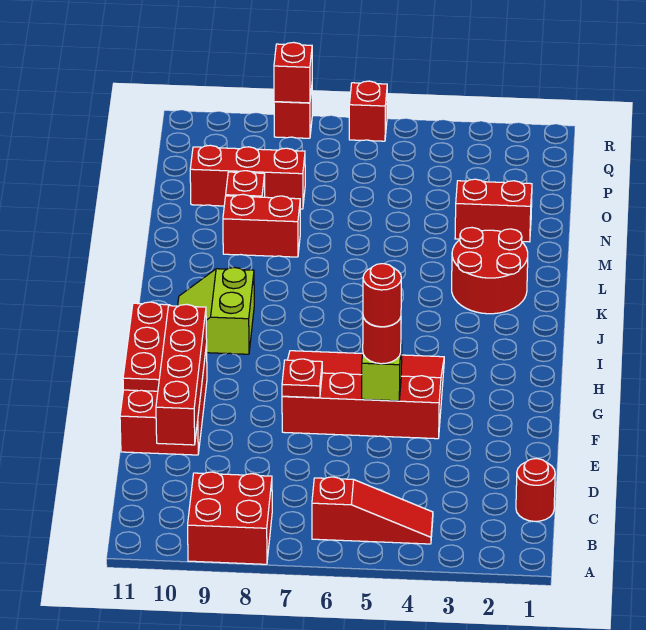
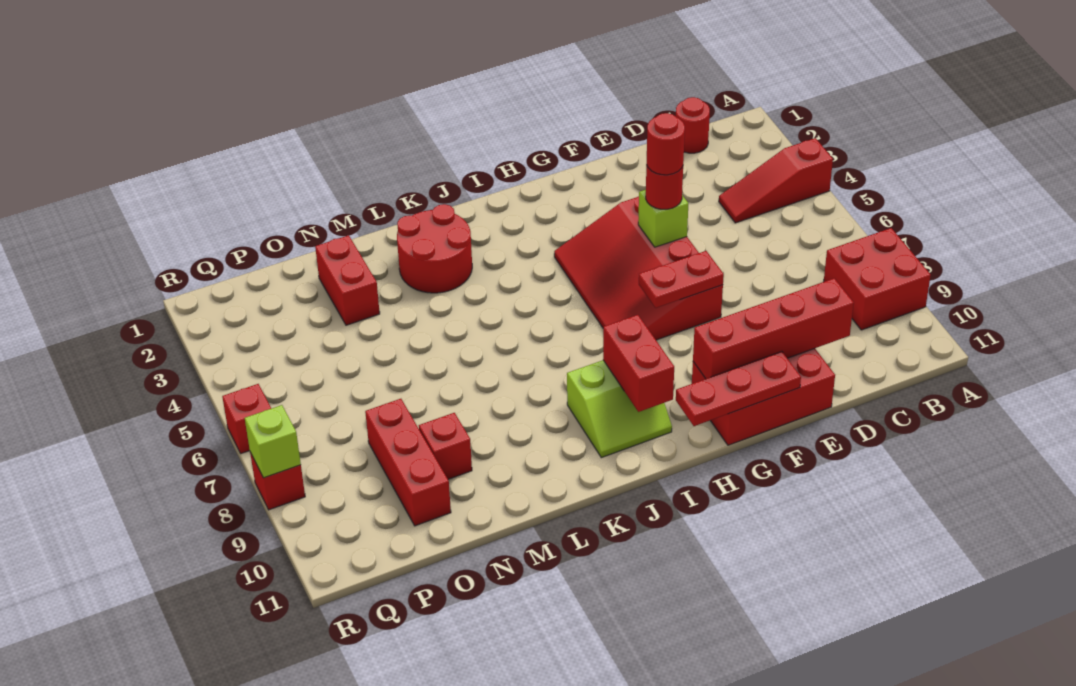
red slope B4:B6 level 1 top 6 -> red slope A4:C4 level 1 top A
red plate F7 level 2 -> red plate F7:G7 level 2
red brick M8:M9 level 1 -> red brick I9:I10 level 2
red brick R8 level 2 -> lime brick R8 level 2

